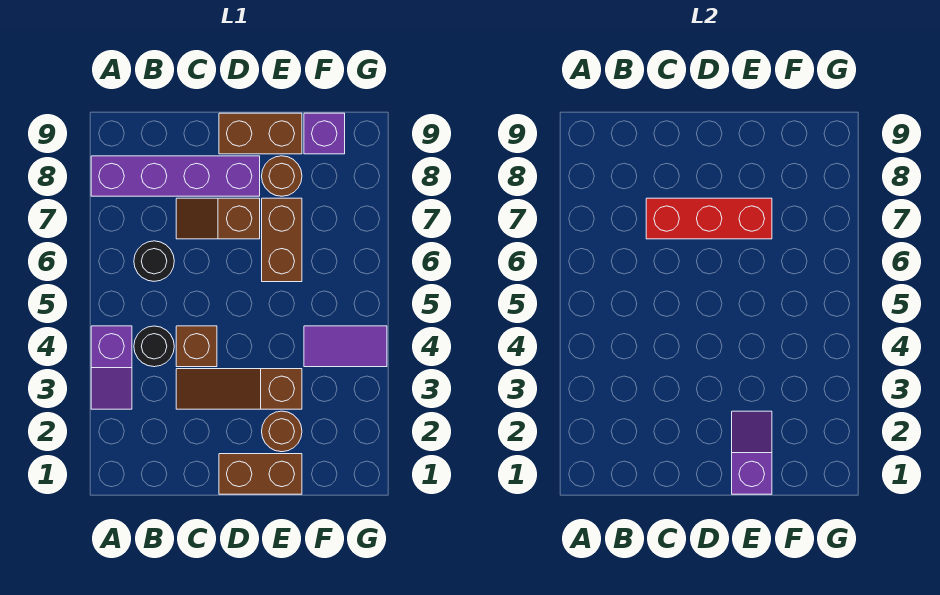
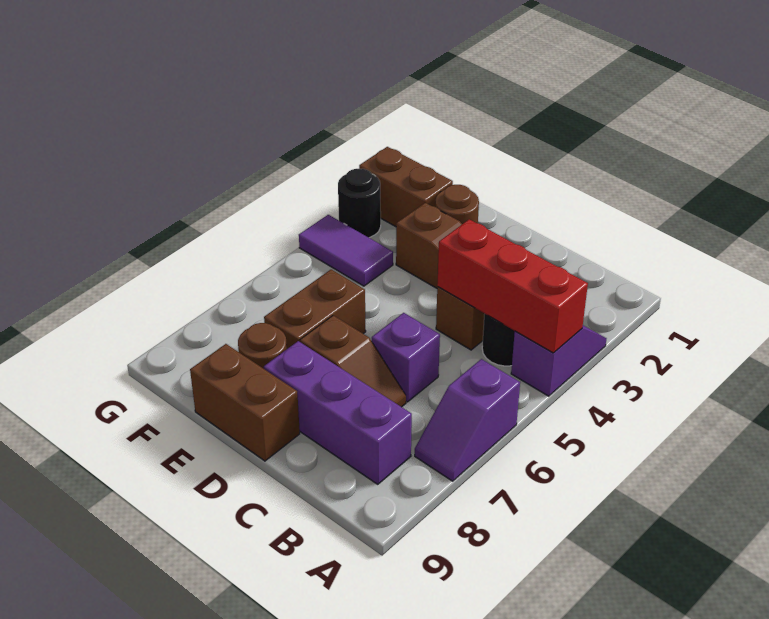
purple brick A8:D8 level 1 -> purple brick B8:D8 level 1
black round brick B6 level 1 -> black round brick G3 level 1
red brick C7:E7 level 2 -> red brick A4:C4 level 2
brown brick D1:E1 level 1 -> brown brick F2:G2 level 1
purple slope E1:E2 level 2 top 1 -> purple slope A6:A7 level 1 top 6
purple brick F9 level 1 -> purple brick C6 level 1

